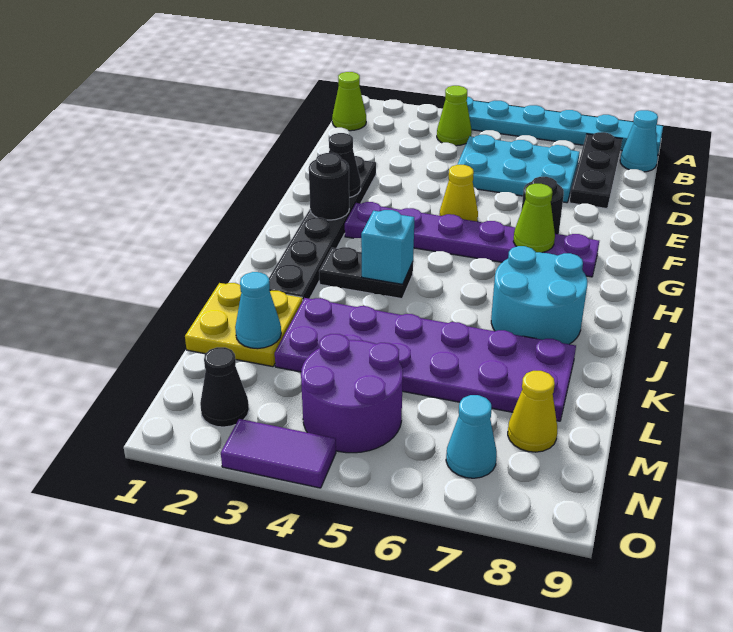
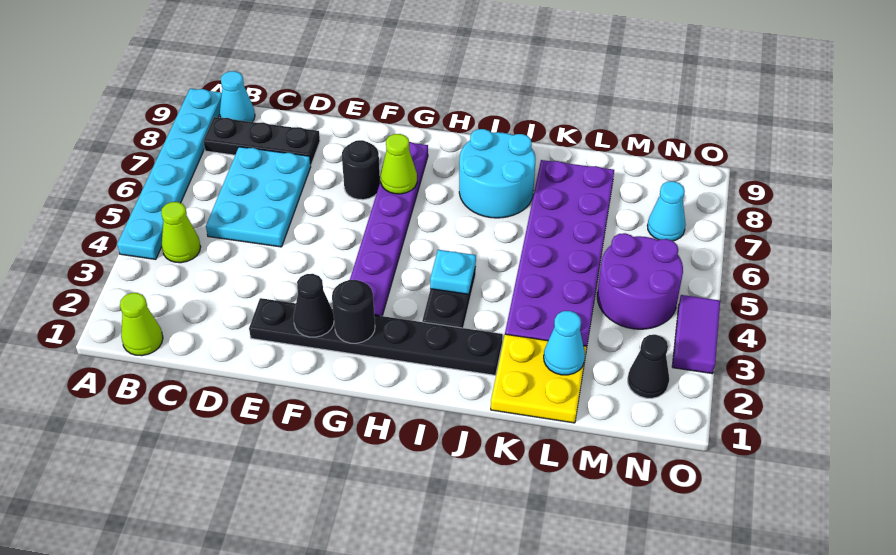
yellow cone F5 level 1 -> none
cyan brick I4 level 2 -> cyan plate I4 level 2
yellow cone M8 level 1 -> none

